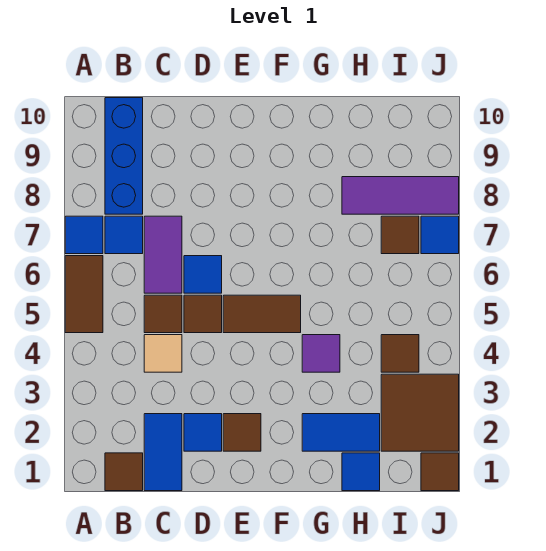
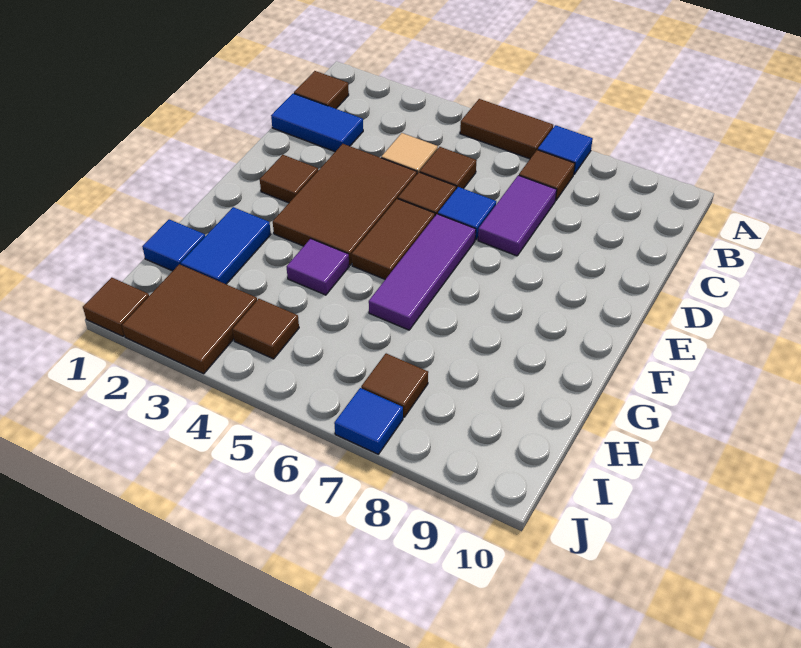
blue tile B7 level 1 -> brown tile B7 level 1
blue brick B8:B10 level 1 -> none
purple tile C6:C7 level 1 -> purple tile C7:D7 level 1
blue tile D2 level 1 -> none
none -> brown tile D3:F4 level 1
purple tile H8:J8 level 1 -> purple tile E6:G6 level 1

